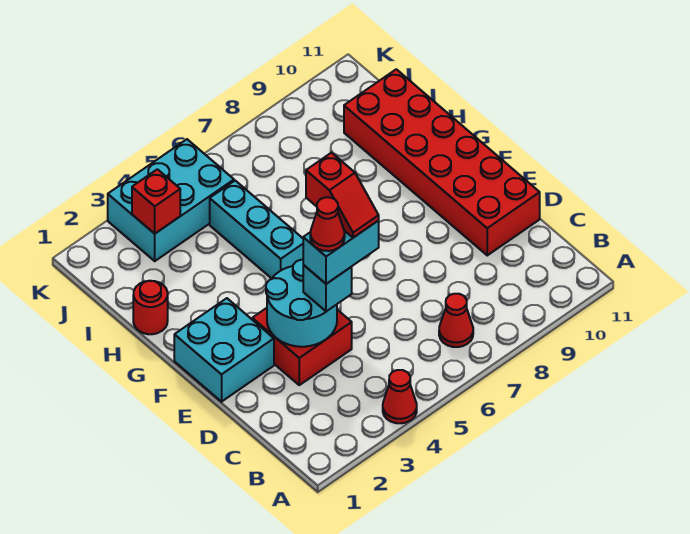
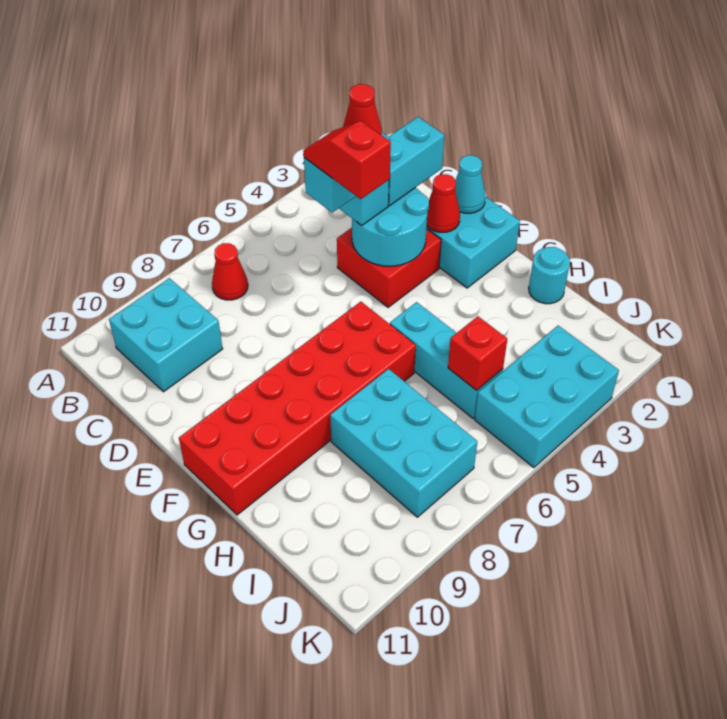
red cone A4 level 1 -> red cone E2 level 2
none -> cyan brick B9:C10 level 1
none -> cyan brick D2:D3 level 3
red brick D10:I11 level 1 -> red brick F6:G11 level 1
none -> cyan cone E1 level 2
red round brick H1 level 1 -> cyan round brick H1 level 1
none -> cyan brick H7:J8 level 1
red brick J3 level 2 -> red brick I5 level 2

